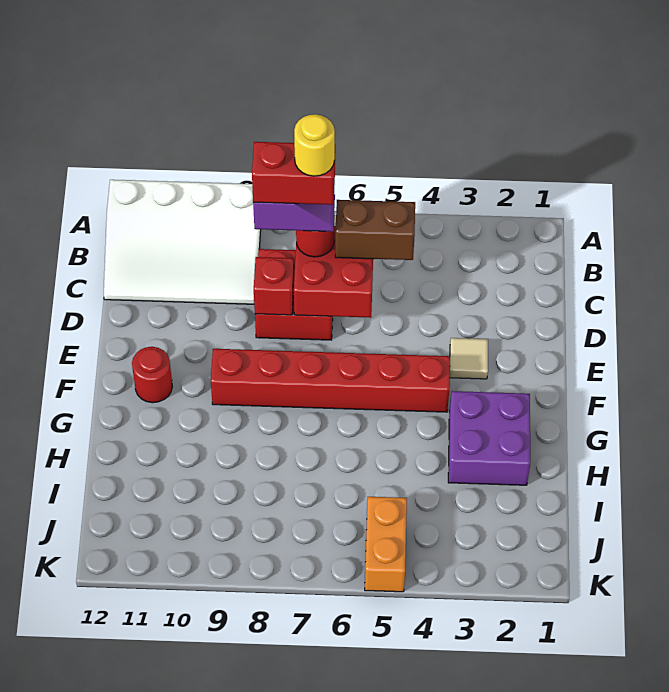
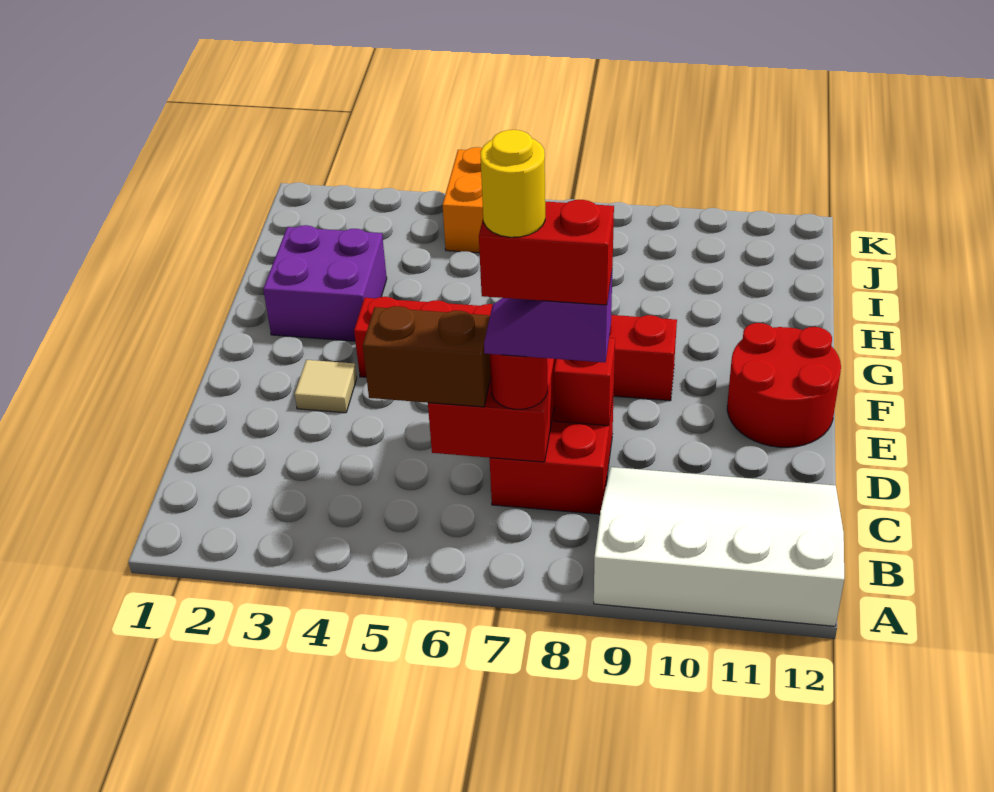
red round brick F11 level 1 -> red round brick E11:F12 level 1

